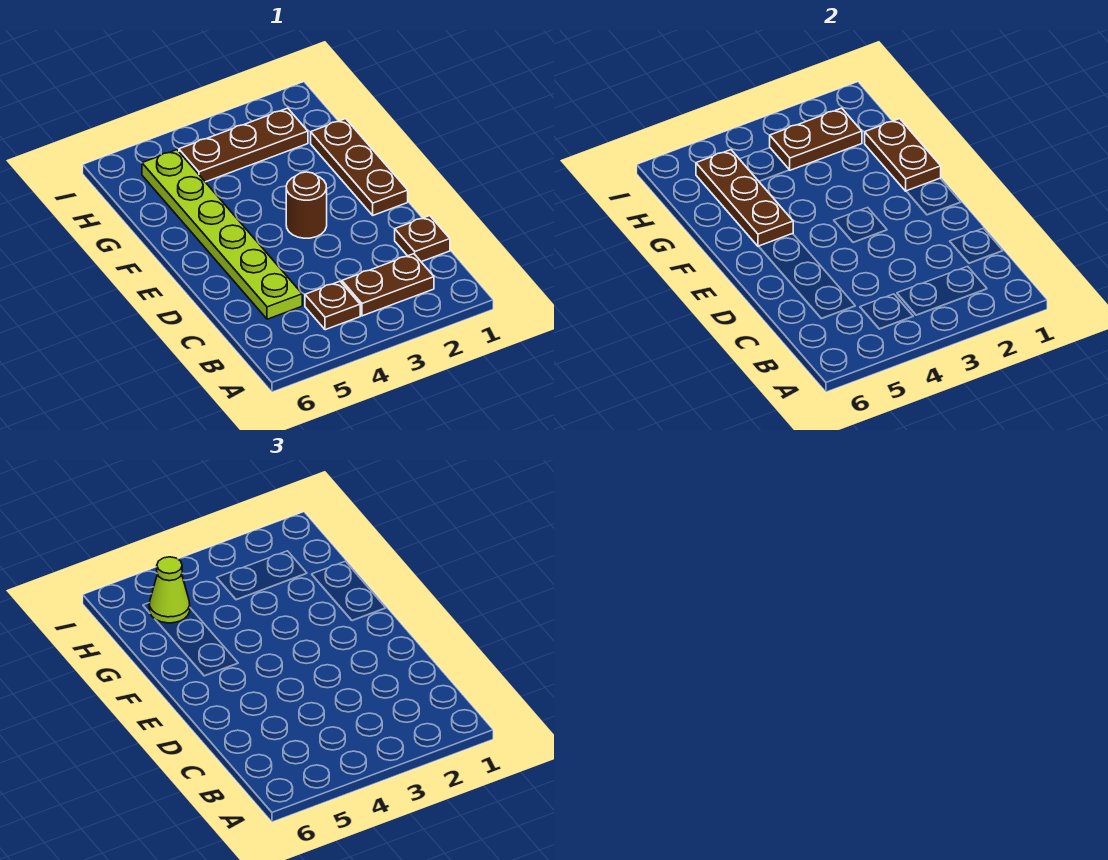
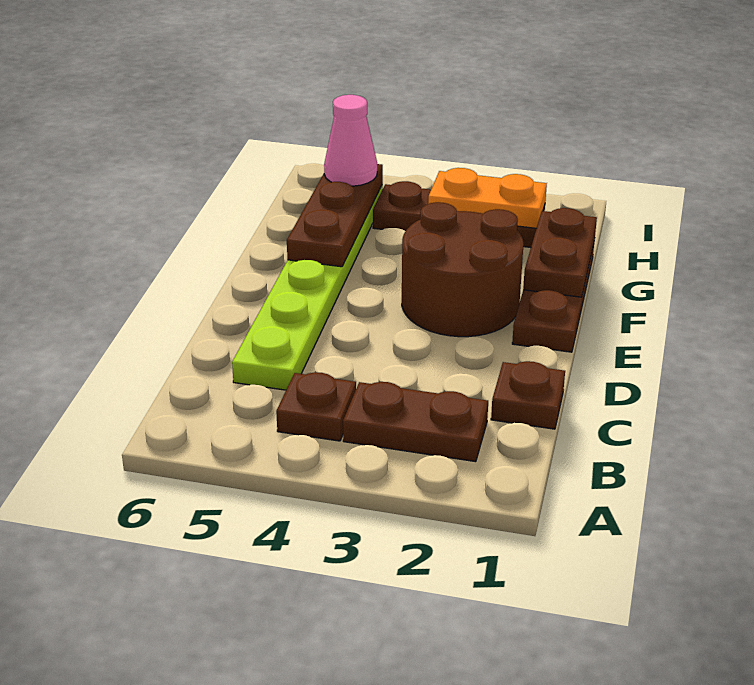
brown round brick E3 level 1 -> brown round brick E2:F3 level 1
brown plate H2:H3 level 2 -> orange plate H2:H3 level 2
lime cone H5 level 3 -> pink cone H5 level 3

